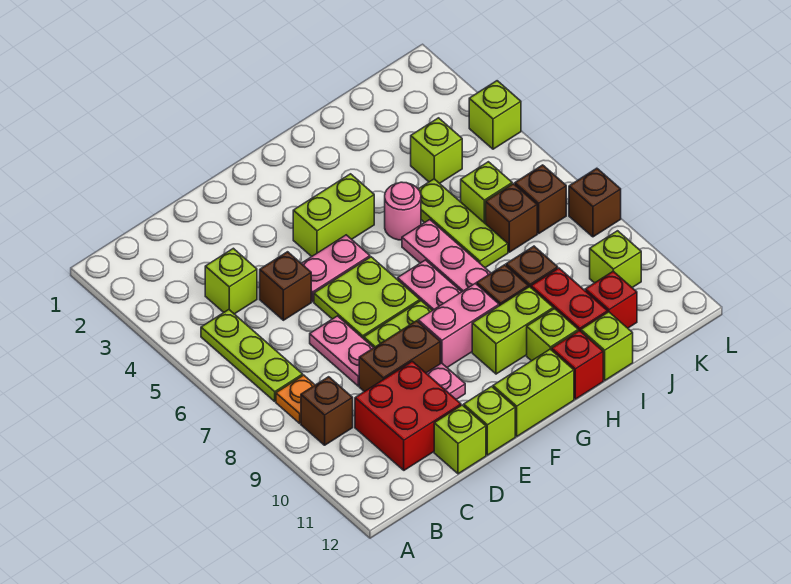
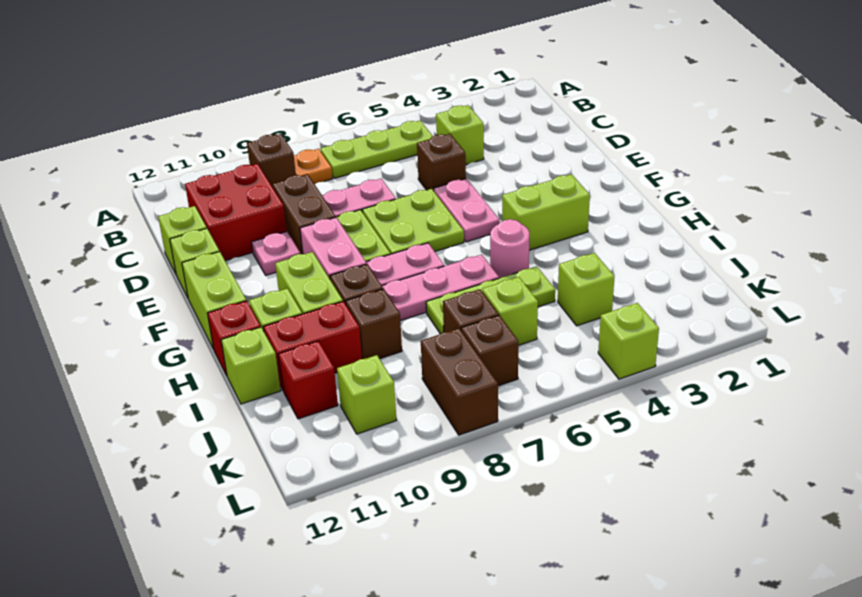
lime brick F4:G4 level 1 -> lime brick G3:G4 level 1
brown brick L8 level 1 -> brown brick K8:L8 level 1

